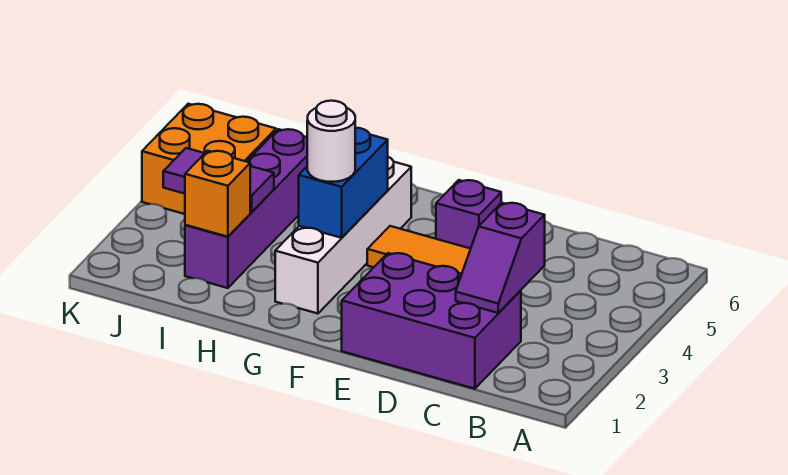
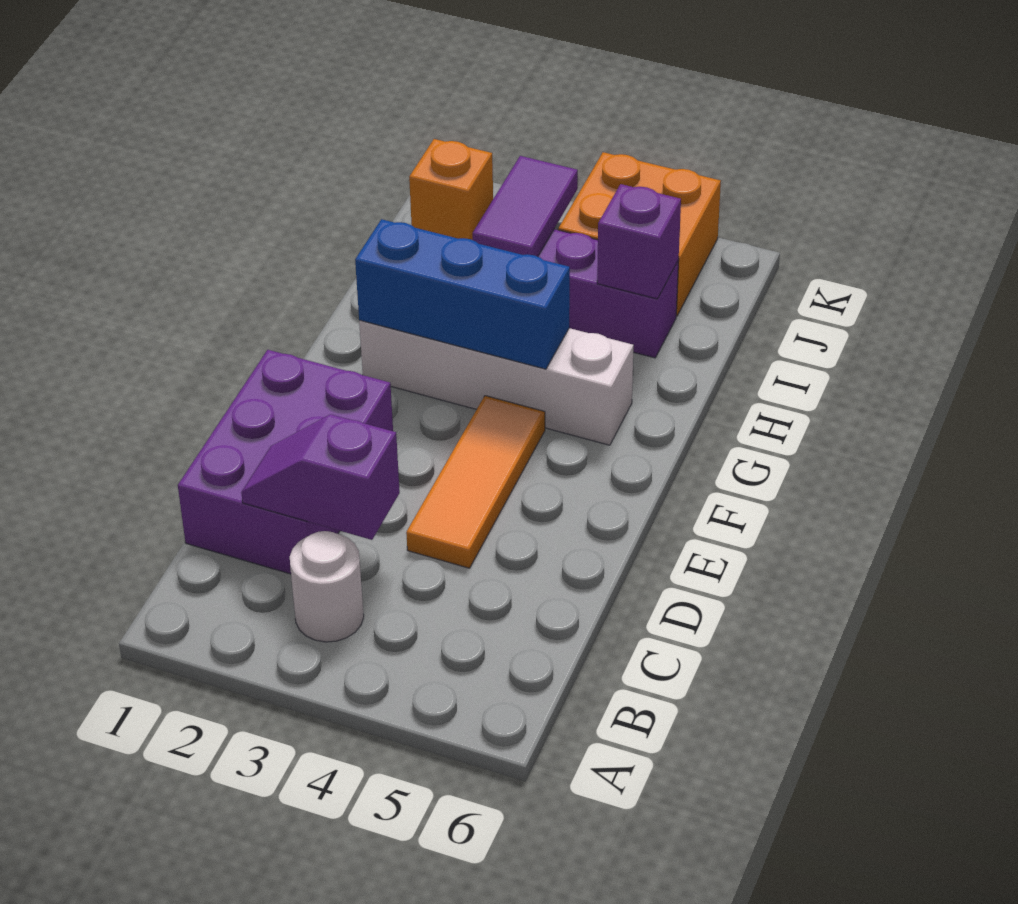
purple brick E5 level 1 -> purple brick I5 level 2
blue brick G3:G4 level 2 -> blue brick G2:G4 level 2
white round brick G3 level 3 -> white round brick B3 level 1

